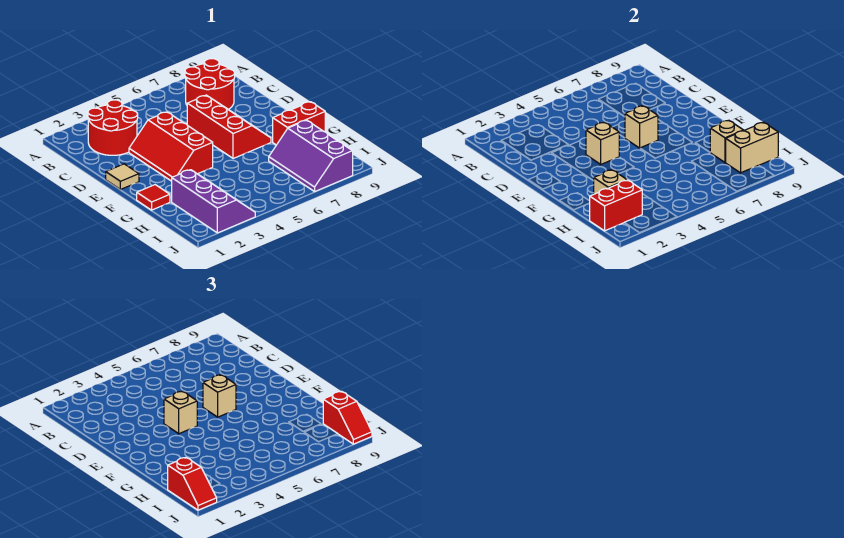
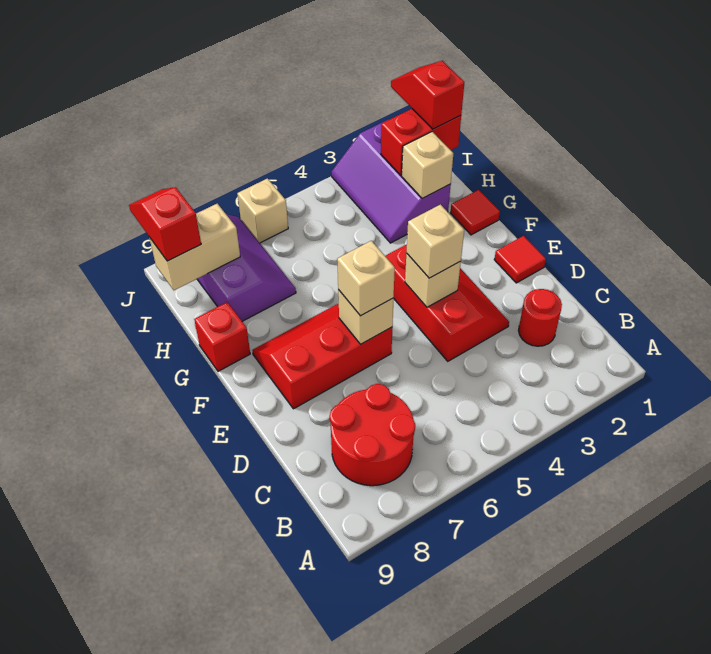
red round brick B2:C3 level 1 -> red round brick C2 level 1
red slope D6:F7 level 1 top 6 -> red slope E6:F8 level 1 top E
tan tile E1 level 1 -> red tile E1 level 1
red brick G8:G9 level 1 -> red brick G9 level 1
tan brick H8 level 2 -> tan brick J6 level 1

